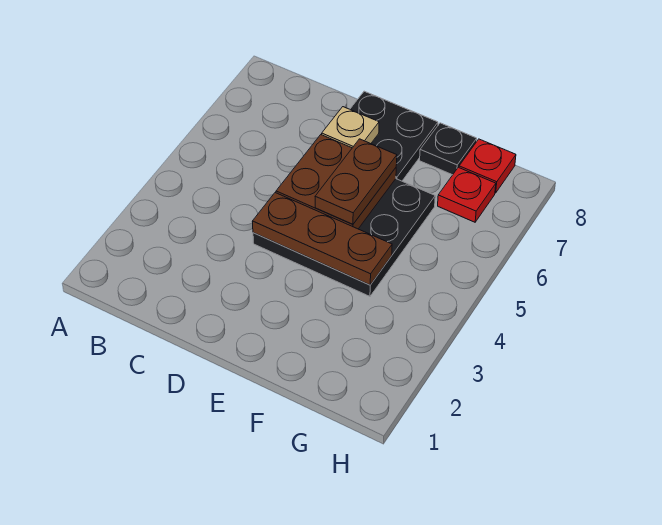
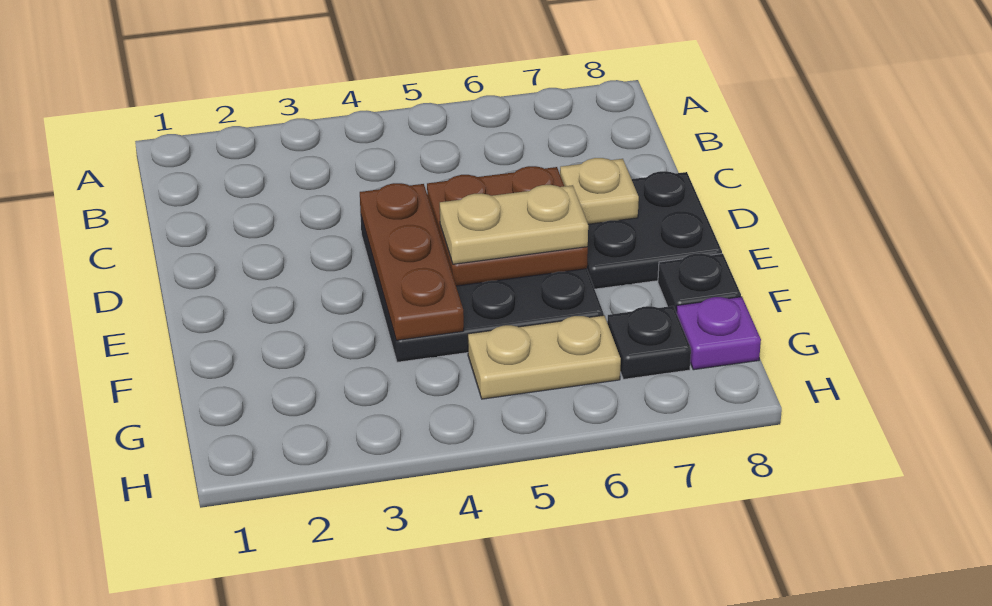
brown plate E5:E6 level 3 -> tan plate E5:E6 level 3
none -> tan plate G5:G6 level 1
red plate G7 level 1 -> black plate G7 level 1
red plate G8 level 1 -> purple plate G8 level 1

